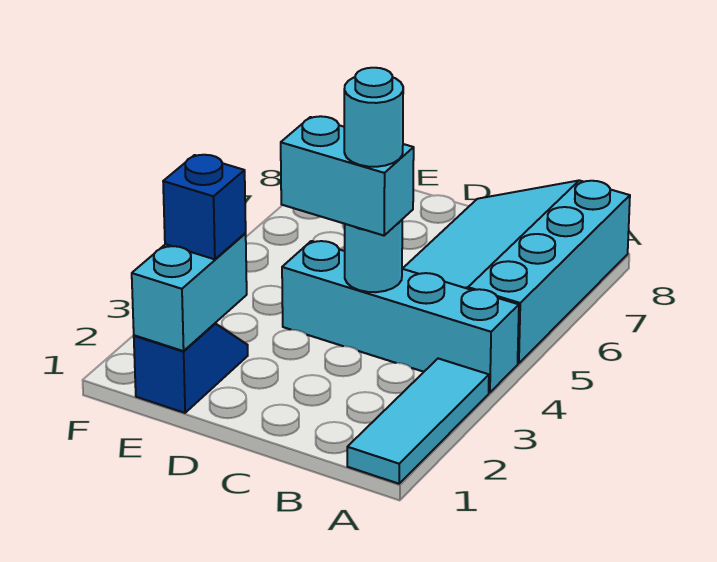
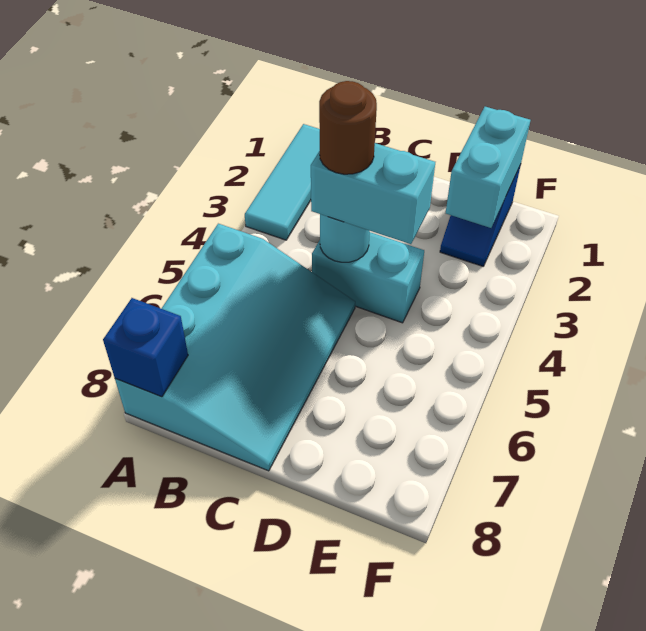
cyan brick A4:D4 level 1 -> cyan brick C4:D4 level 1
cyan round brick C4 level 4 -> brown round brick C4 level 4
blue brick E2 level 3 -> blue brick A8 level 2

